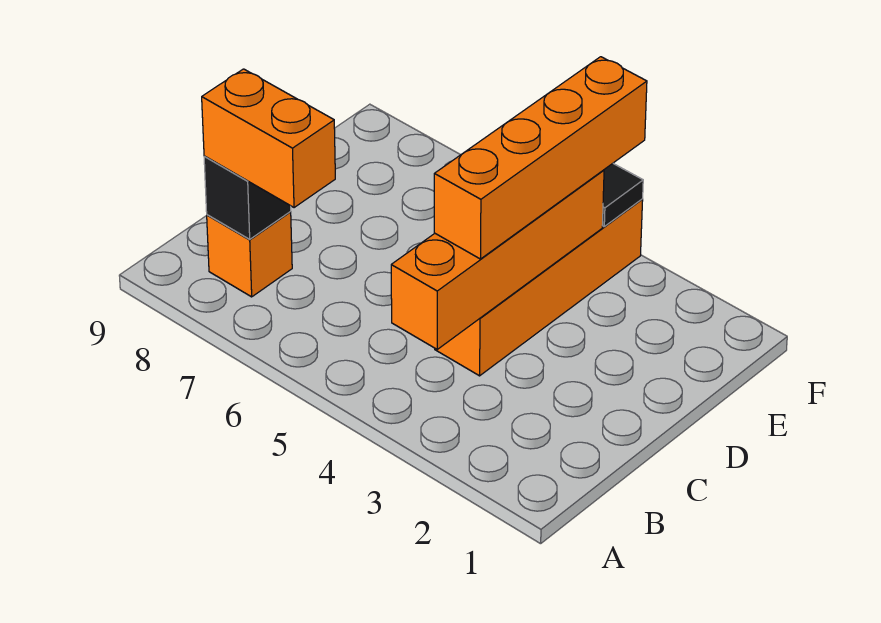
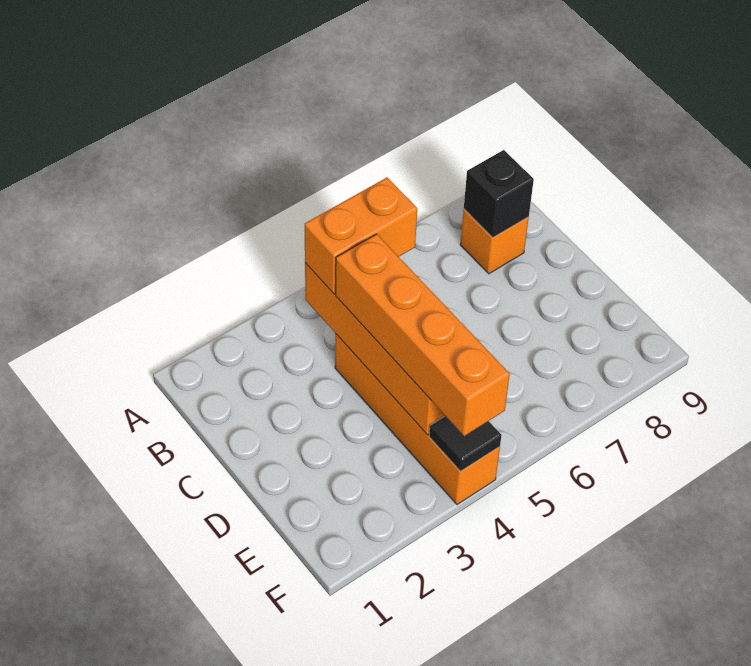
orange brick B7:B8 level 3 -> orange brick B4:B5 level 3

